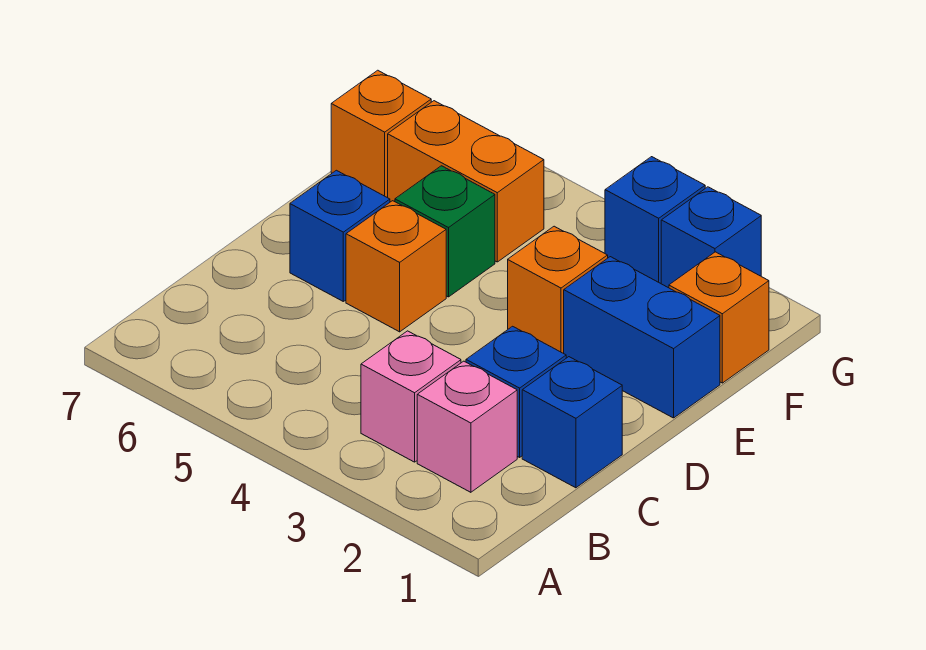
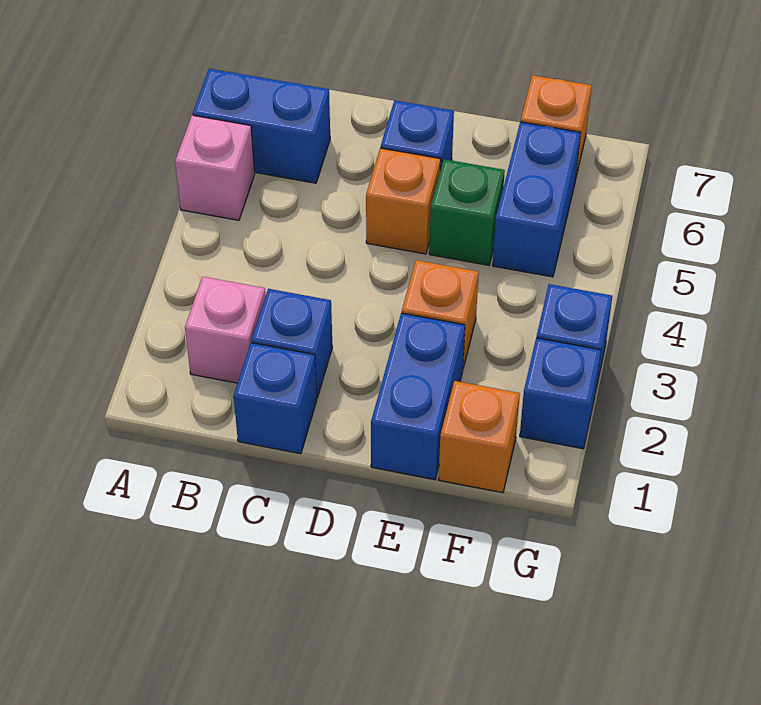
none -> blue brick A6:B6 level 1
pink brick B3 level 1 -> pink brick A5 level 1
orange brick F5:F6 level 1 -> blue brick F5:F6 level 1

